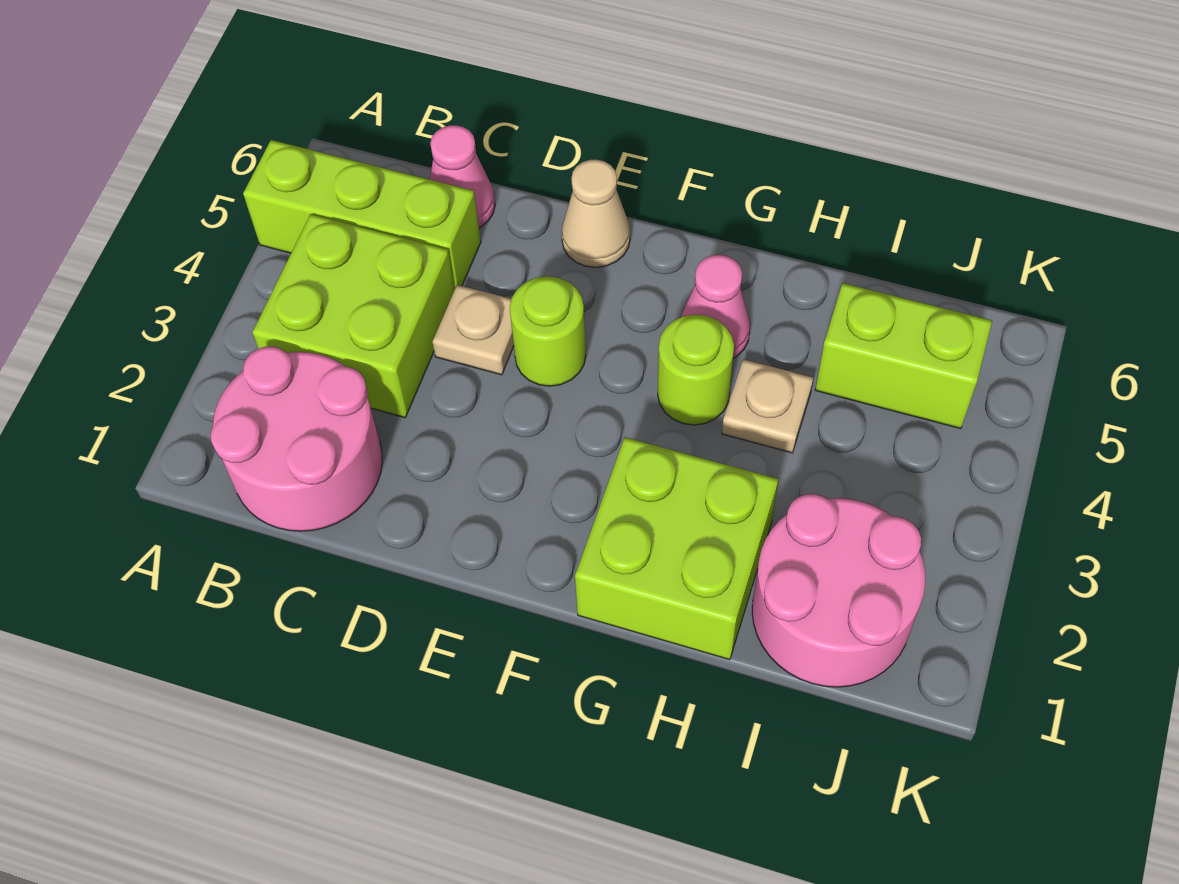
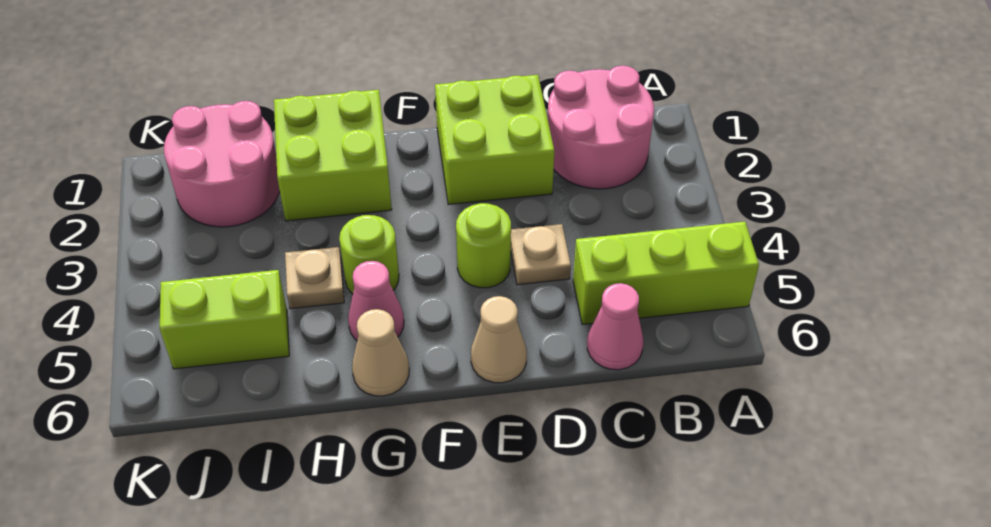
lime brick B3:C4 level 1 -> lime brick D1:E2 level 1
none -> tan cone G6 level 1

